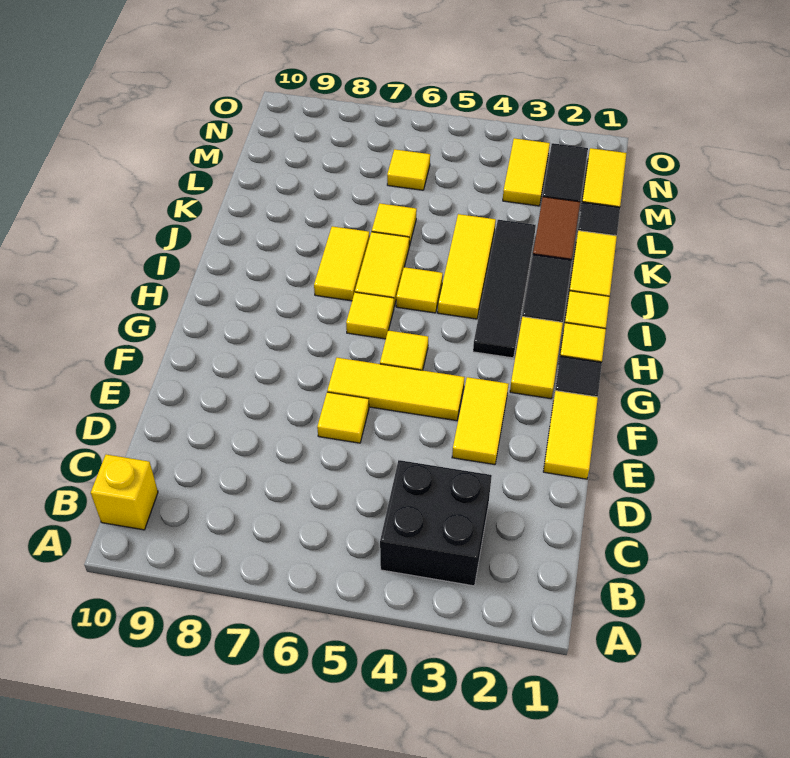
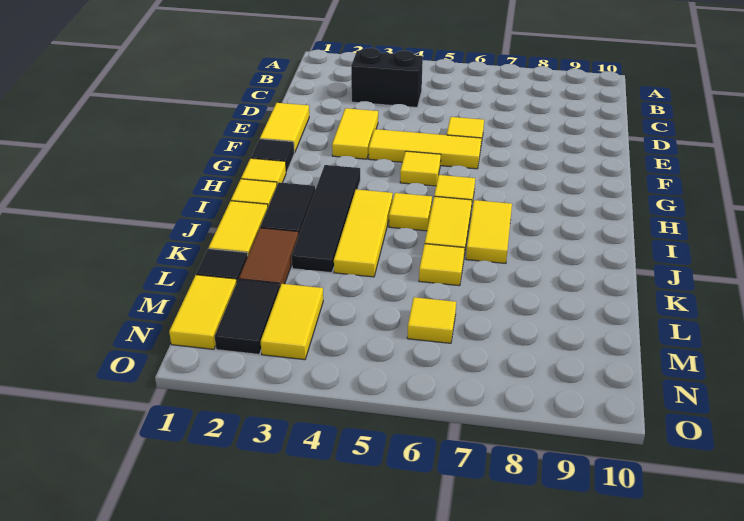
black brick B3:C4 level 1 -> black brick C3:C4 level 1
yellow brick B10 level 1 -> none
yellow tile G2:H2 level 1 -> none

